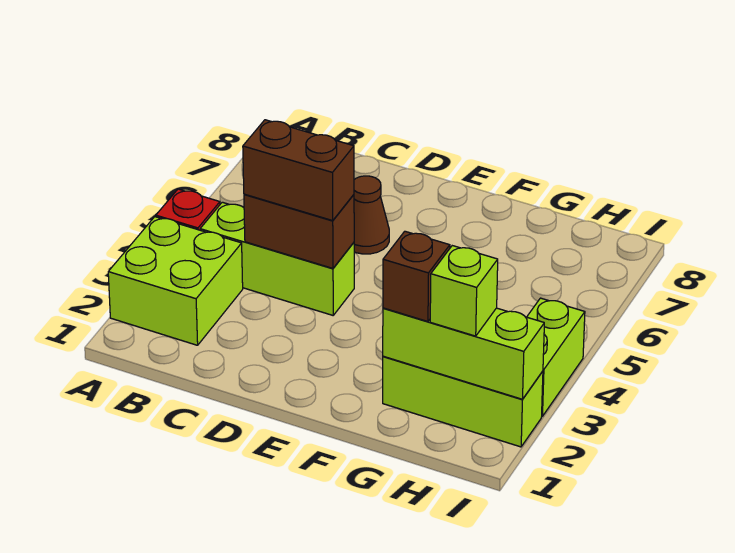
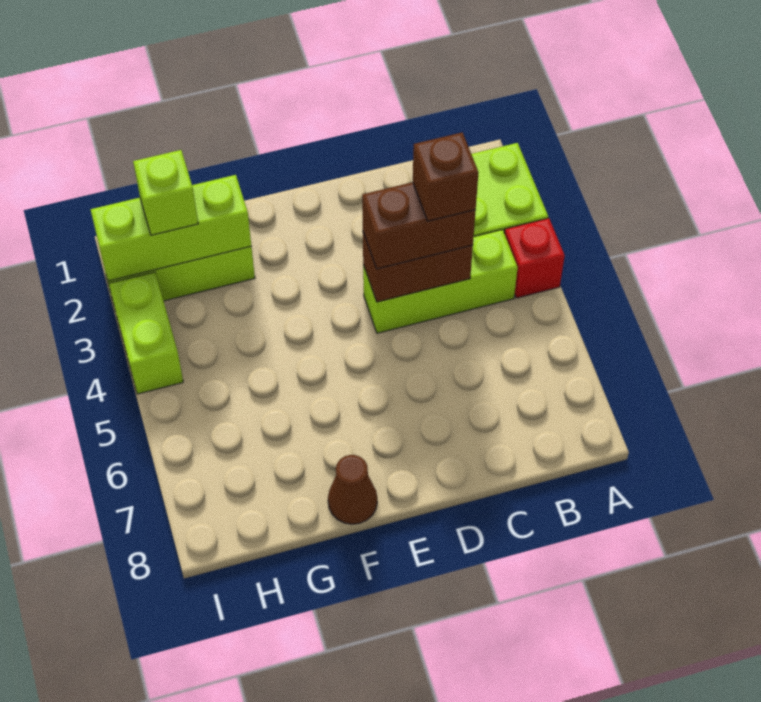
brown cone D6 level 1 -> brown cone F8 level 1
brown brick G2 level 3 -> brown brick C4 level 4

